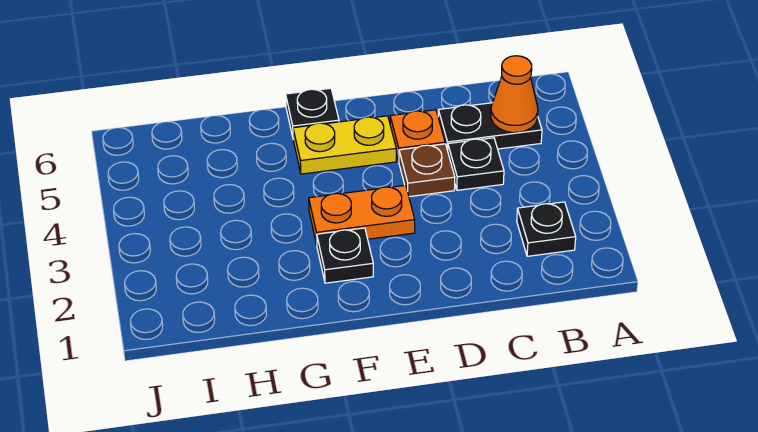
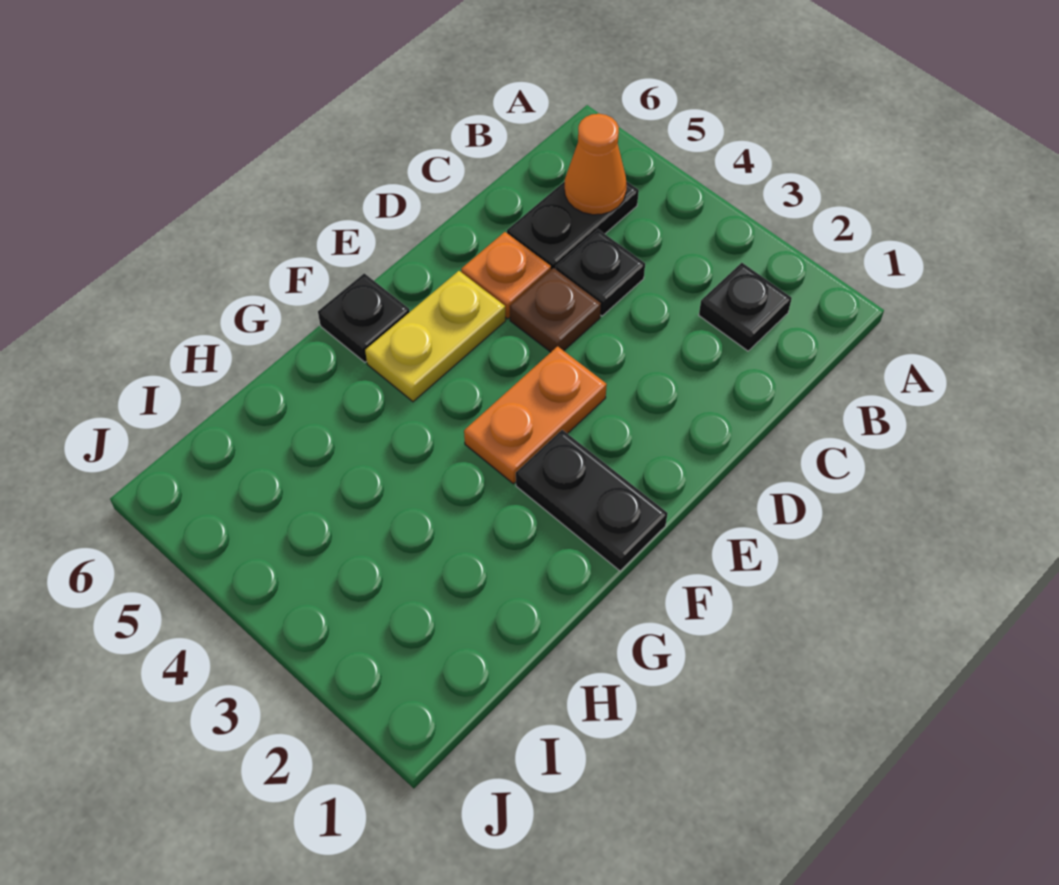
black plate F2 level 1 -> black plate F1:F2 level 1

